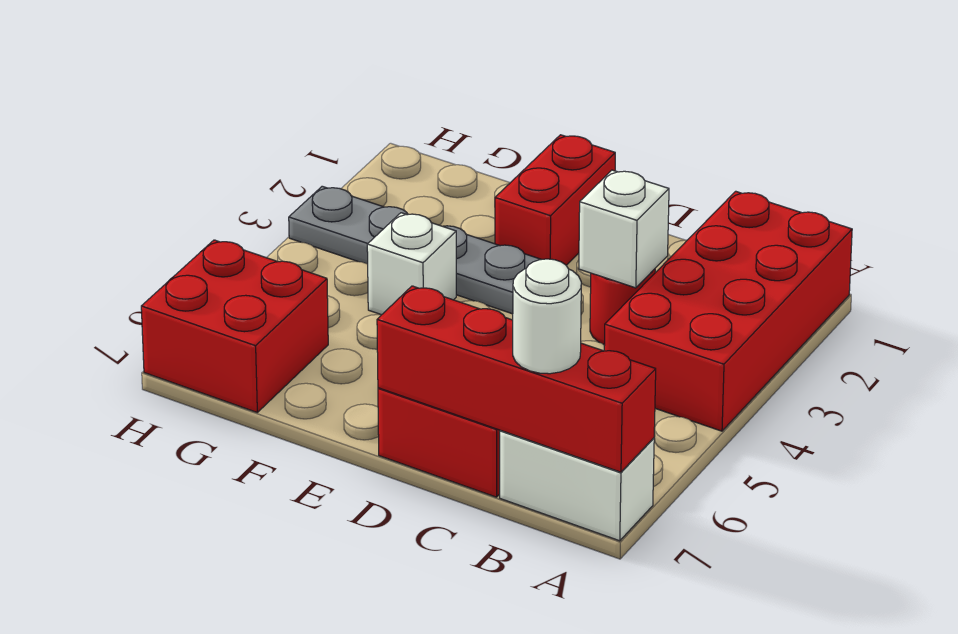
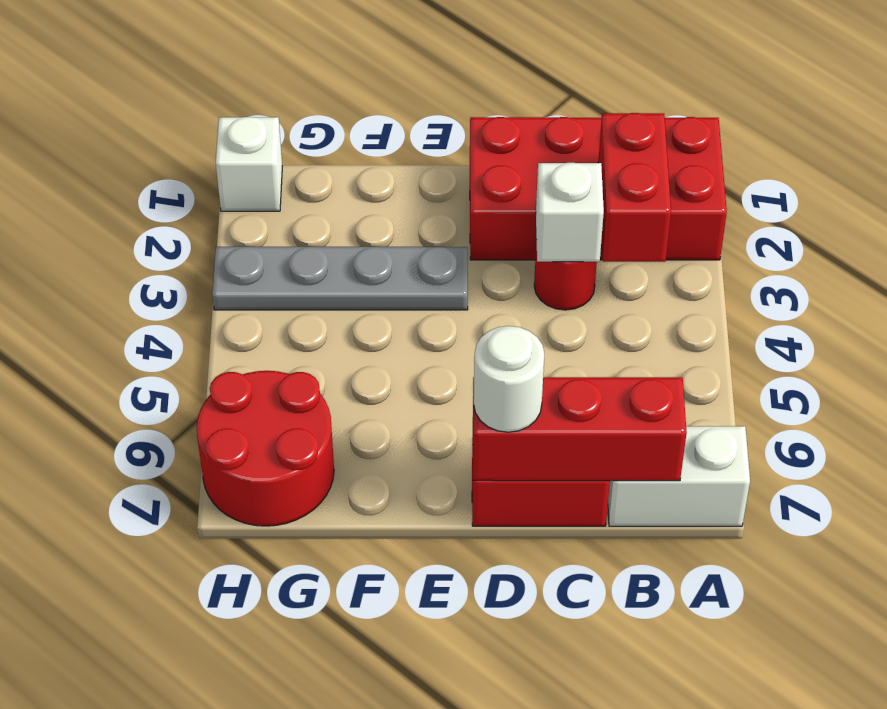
red brick A1:B4 level 1 -> red brick A1:D2 level 1
red brick A7:D7 level 2 -> red brick B7:D7 level 2
white round brick B7 level 3 -> white round brick D7 level 3
red brick E1:E2 level 1 -> red brick B2:B3 level 2
white brick F4 level 1 -> white brick H1 level 1
red brick G6:H7 level 1 -> red round brick G6:H7 level 1

